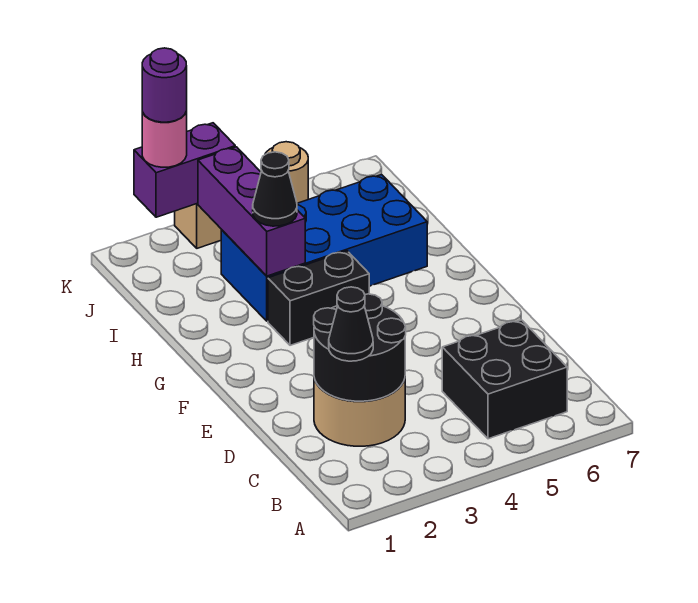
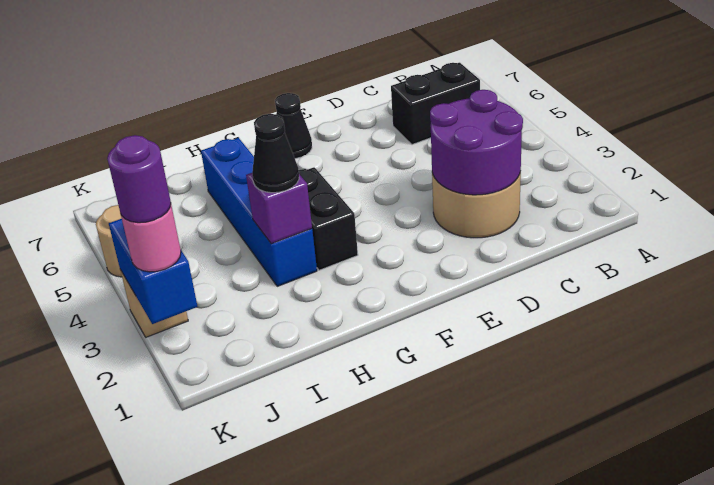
black brick B5:C6 level 1 -> black brick B6:C6 level 1
black round brick C2:D3 level 2 -> purple round brick C2:D3 level 2
black cone C2 level 3 -> black cone F7 level 1
blue brick H3:I6 level 1 -> blue brick H3:H6 level 1
purple brick H3:J3 level 2 -> purple brick H3 level 2
purple brick K2:K3 level 2 -> blue brick K2:K3 level 2

